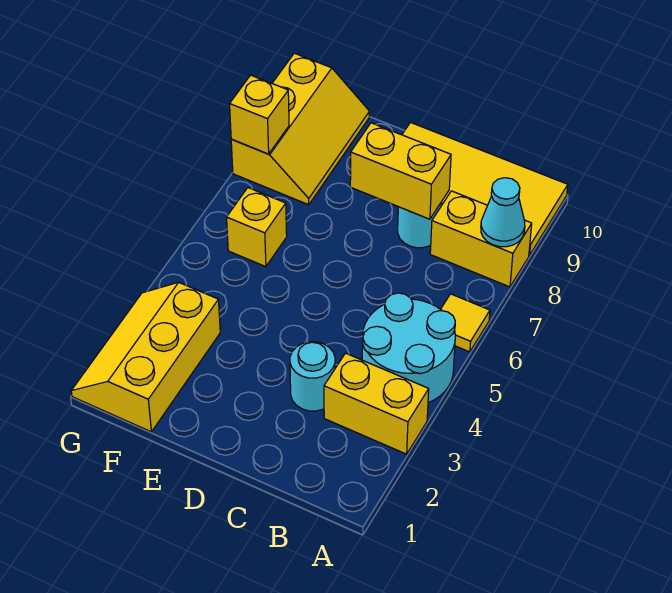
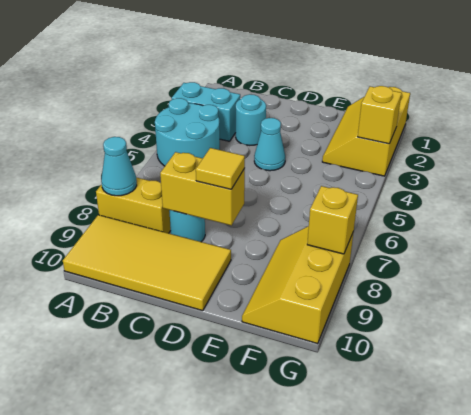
yellow brick A3:B3 level 1 -> cyan brick A3:B3 level 1
yellow tile A6 level 1 -> yellow tile D8 level 3
none -> cyan cone D4 level 1
yellow slope F1:G3 level 1 top F -> yellow slope F1:G3 level 1 top G
yellow brick F6 level 1 -> yellow brick G3 level 2

